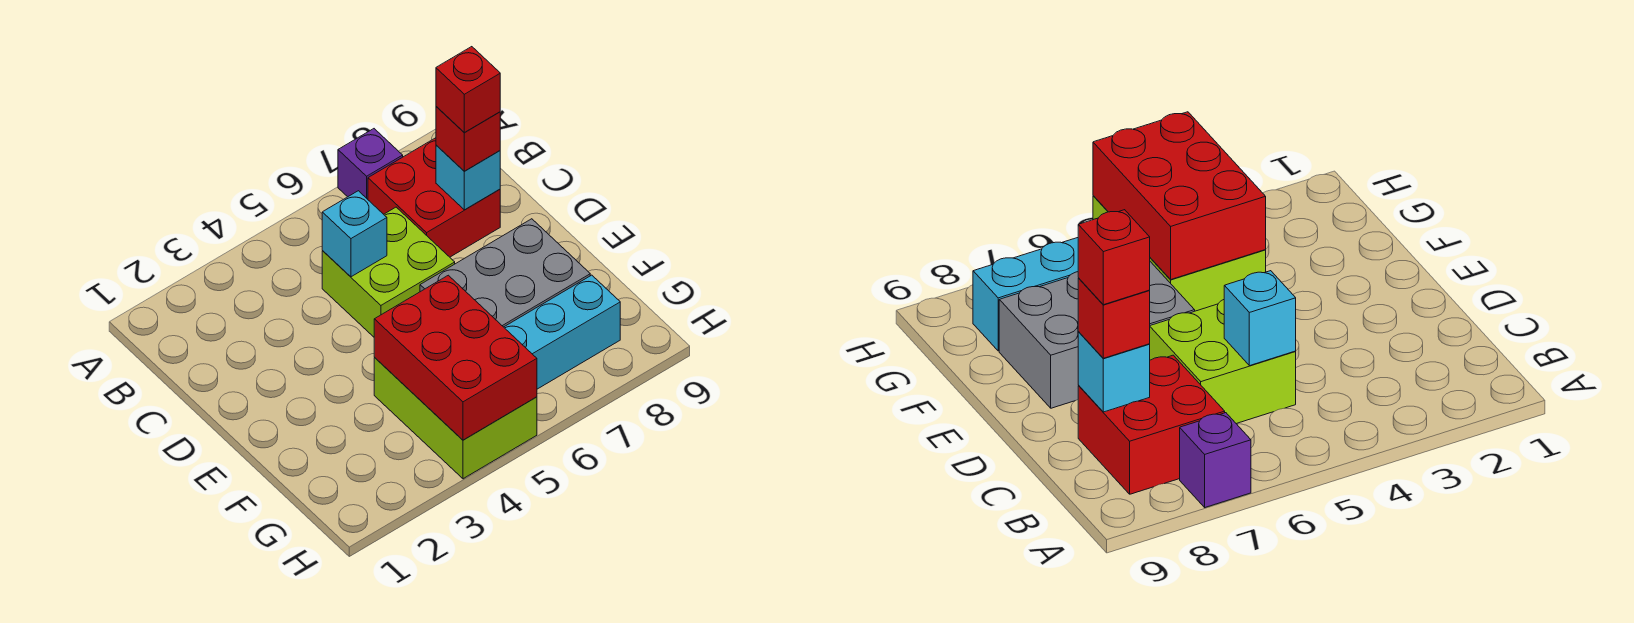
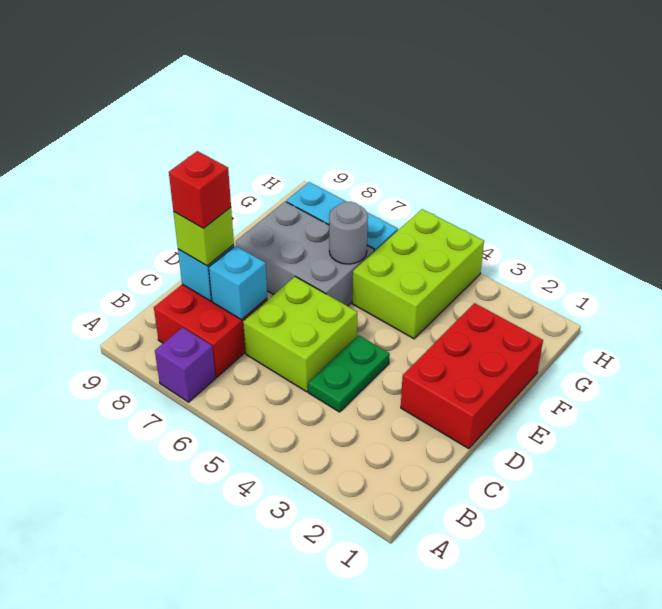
none -> green plate C4:D4 level 1
cyan brick C5 level 2 -> cyan brick C7 level 2
red brick C8 level 3 -> lime brick C8 level 3
red brick F4:H5 level 2 -> red brick D1:F2 level 1
none -> grey round brick F6 level 2

